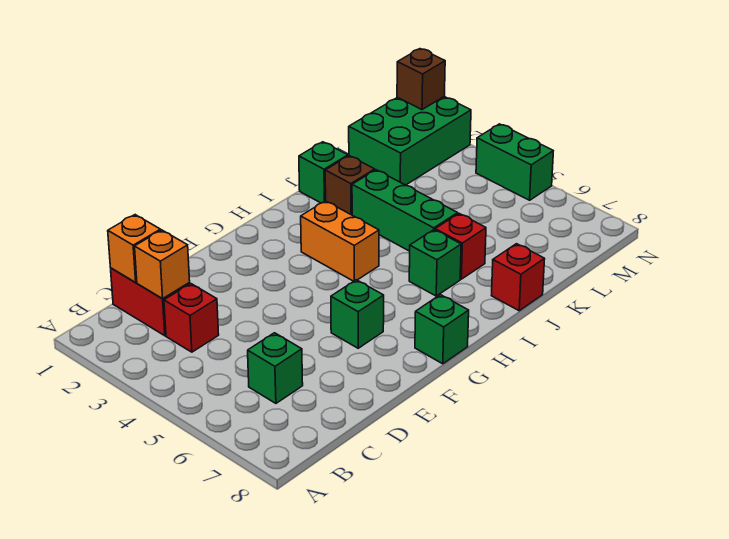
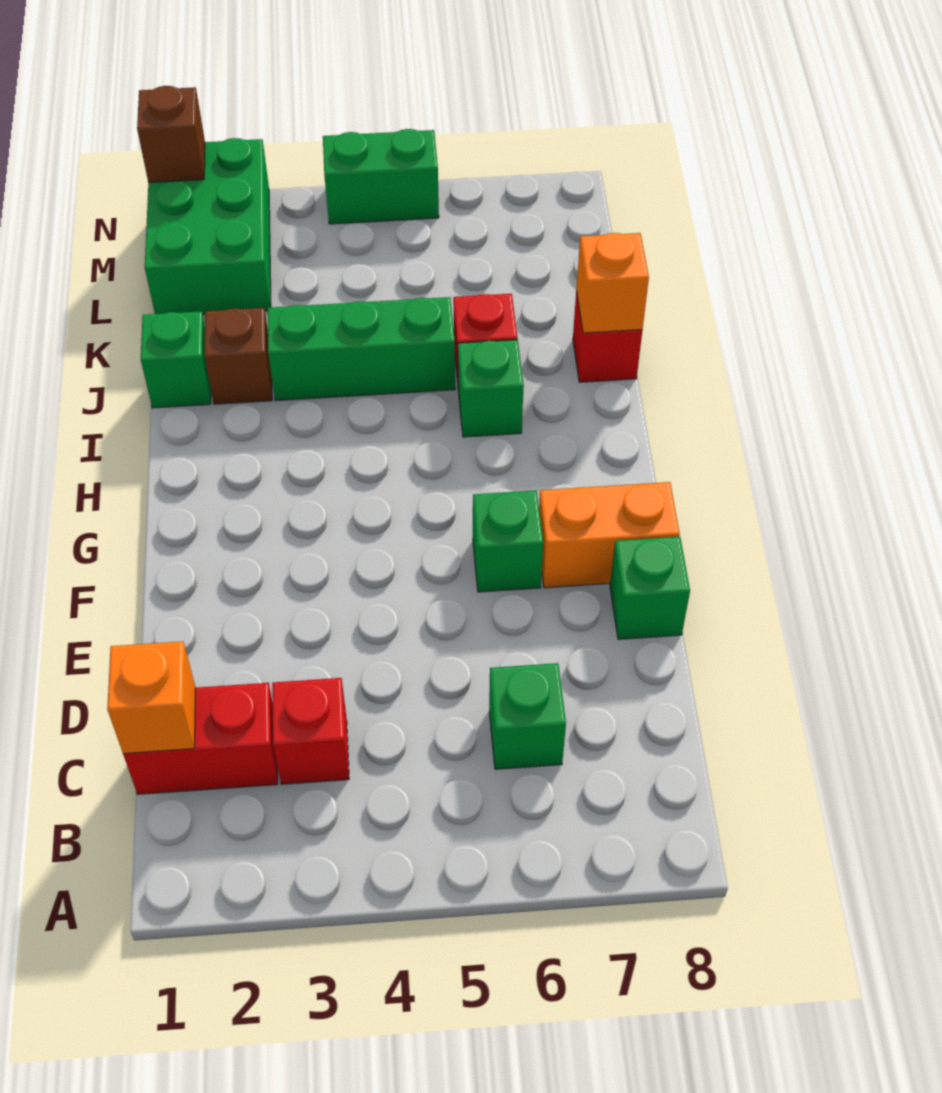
orange brick C2 level 2 -> orange brick J8 level 2
green brick G8 level 1 -> green brick E8 level 1
orange brick H3:H4 level 1 -> orange brick F7:F8 level 1

